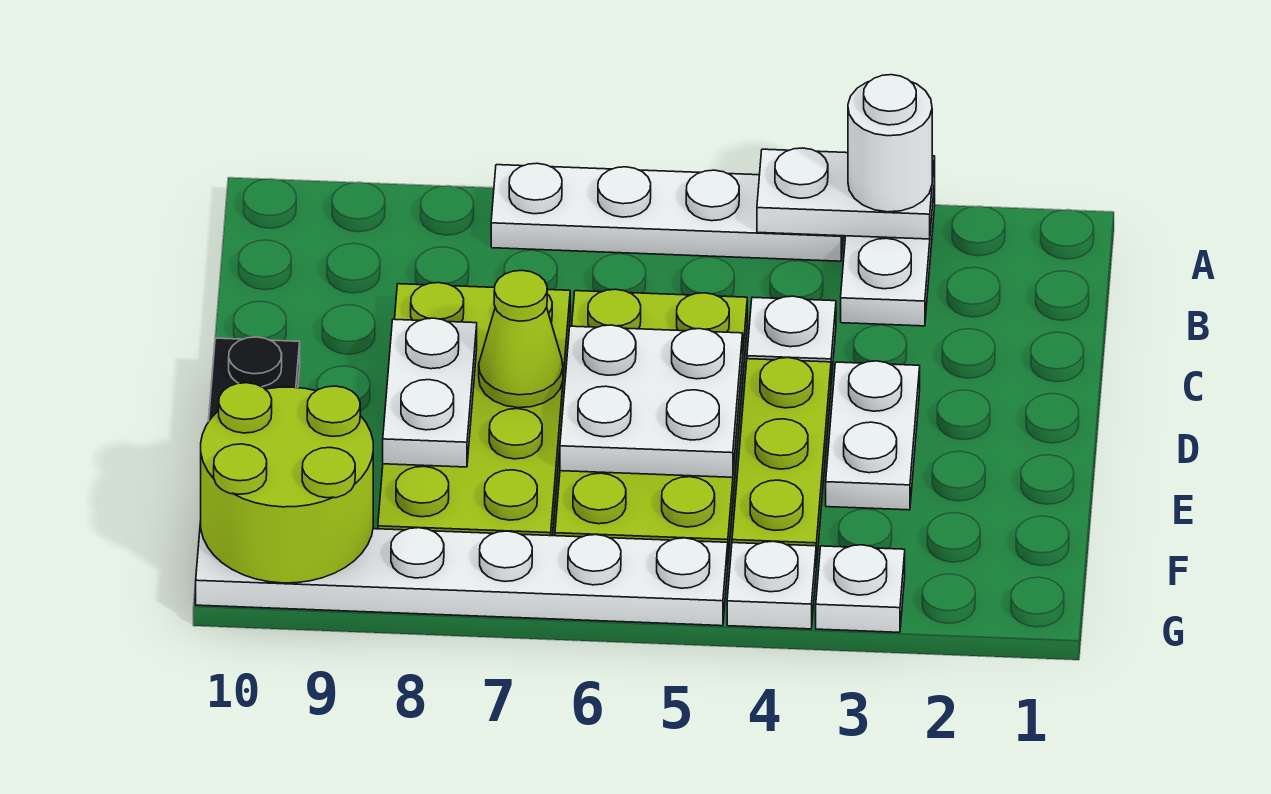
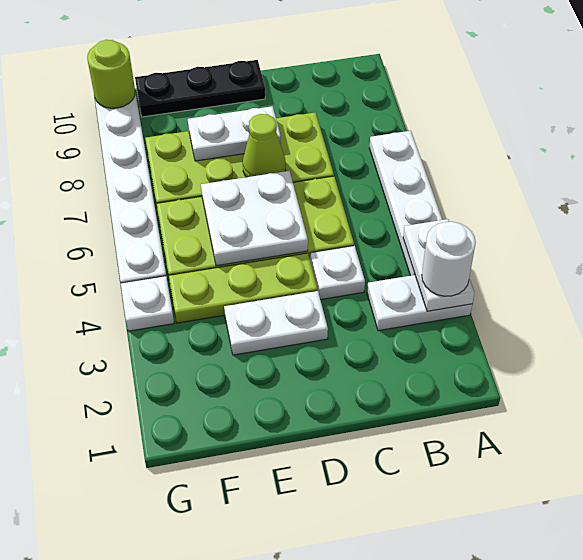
lime round brick F9:G10 level 2 -> lime round brick G10 level 2
white plate G3 level 1 -> none

